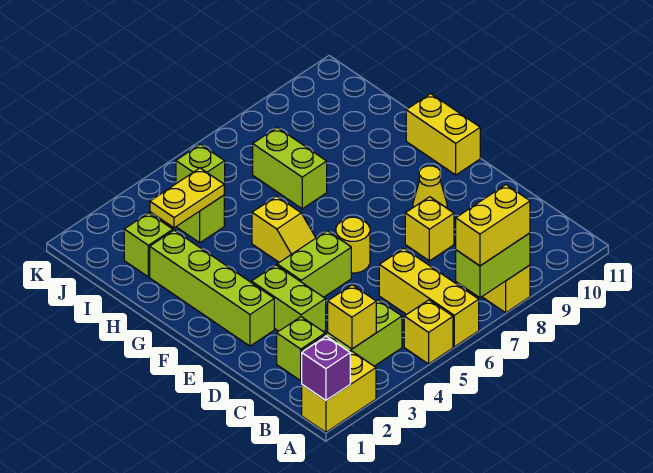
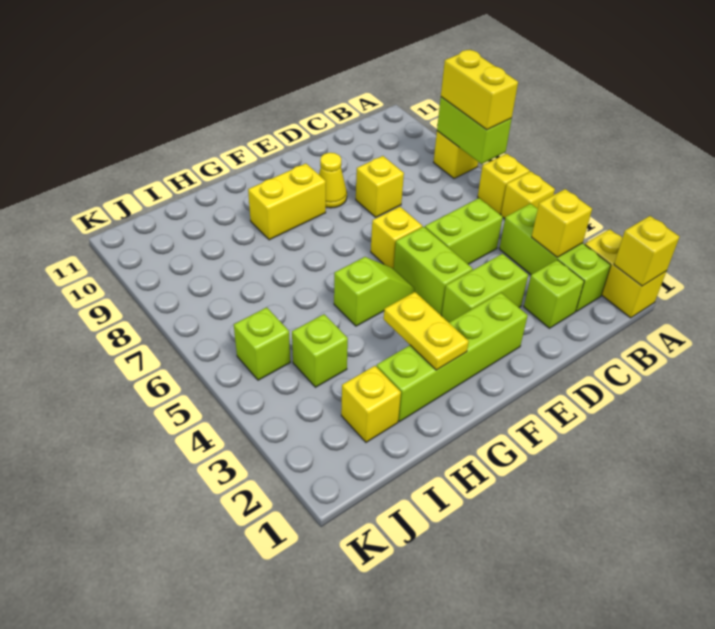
purple brick A1 level 2 -> yellow brick A1 level 2
yellow brick A6:C6 level 1 -> yellow brick A6 level 1
yellow round brick E6 level 1 -> yellow brick E6 level 1
yellow slope F5:G5 level 1 top G -> lime slope F5:G5 level 1 top G
yellow brick F11:G11 level 1 -> yellow brick F9:G9 level 1
lime brick H7:I7 level 1 -> lime brick C5:D5 level 1
lime brick I2 level 1 -> yellow brick I2 level 1
yellow plate I3:I4 level 2 -> yellow plate G2:G3 level 2

